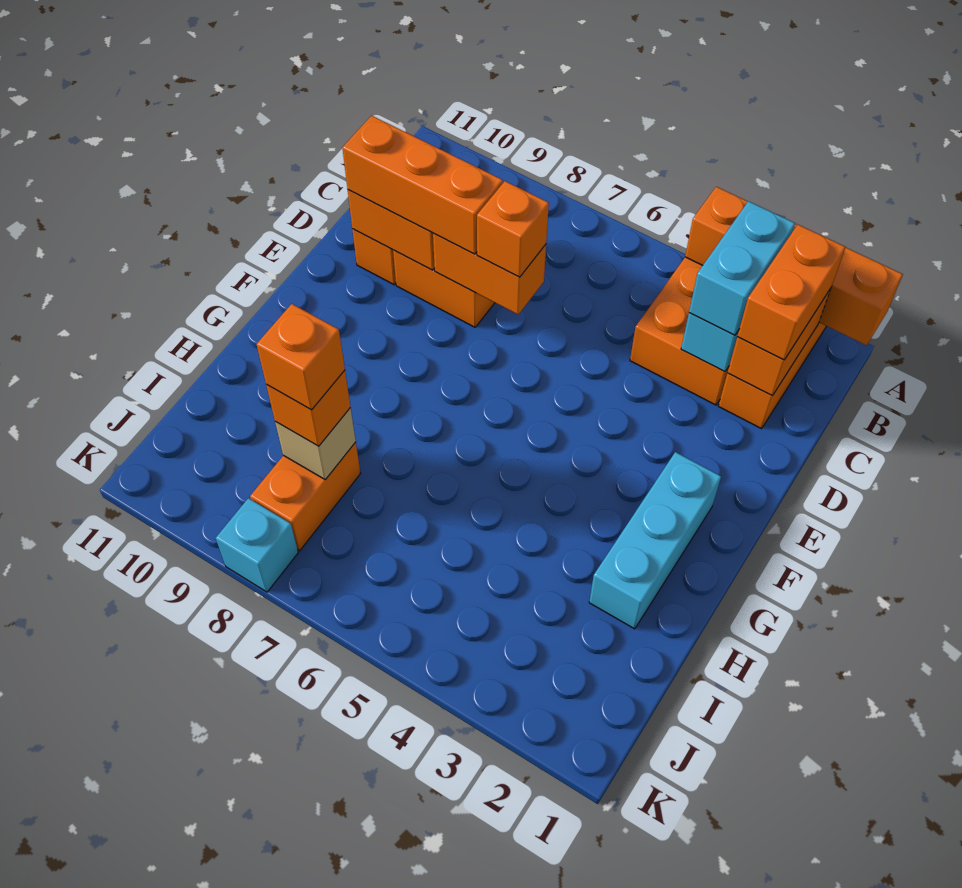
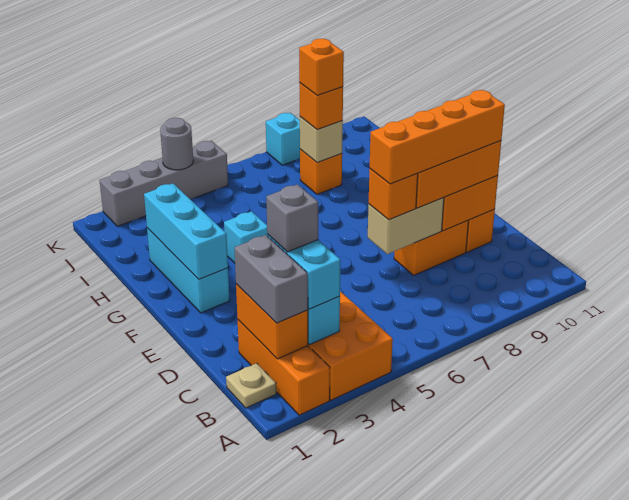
orange brick A1:A4 level 2 -> orange brick D7:D10 level 4
none -> tan plate B1 level 1
orange brick B2:C2 level 3 -> grey brick B2:C2 level 3
none -> grey brick C3 level 4
orange brick D7:D8 level 2 -> tan brick D7:D8 level 2
none -> cyan brick F2:H2 level 2
none -> cyan brick G4 level 1
orange brick I8:J8 level 1 -> orange brick I8 level 1
none -> grey brick K2:K5 level 1
none -> grey round brick K4 level 2

